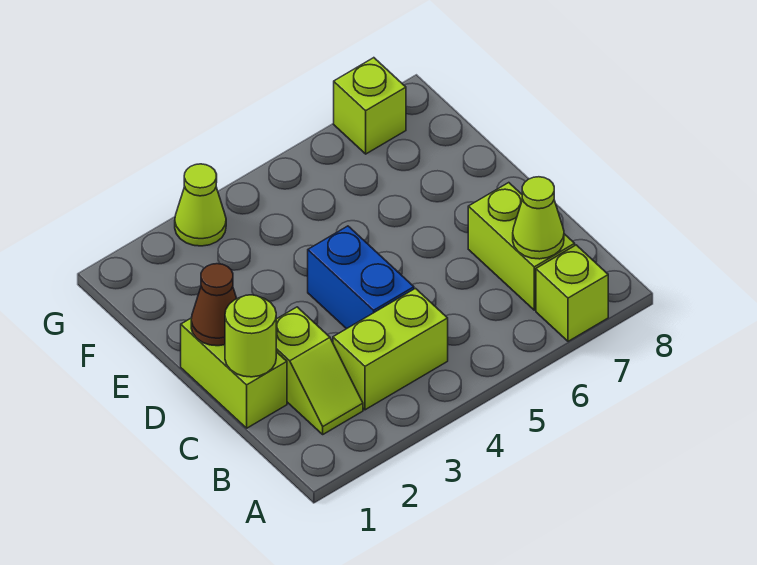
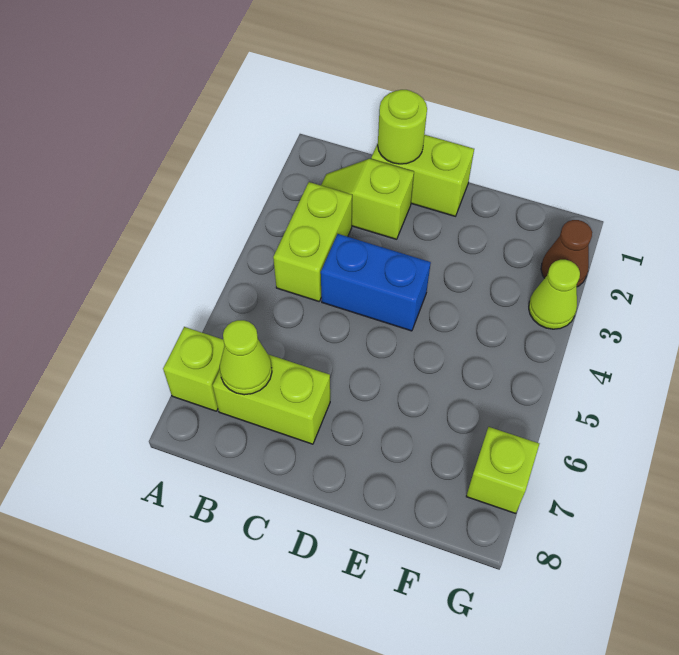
brown cone D1 level 2 -> brown cone G2 level 1

